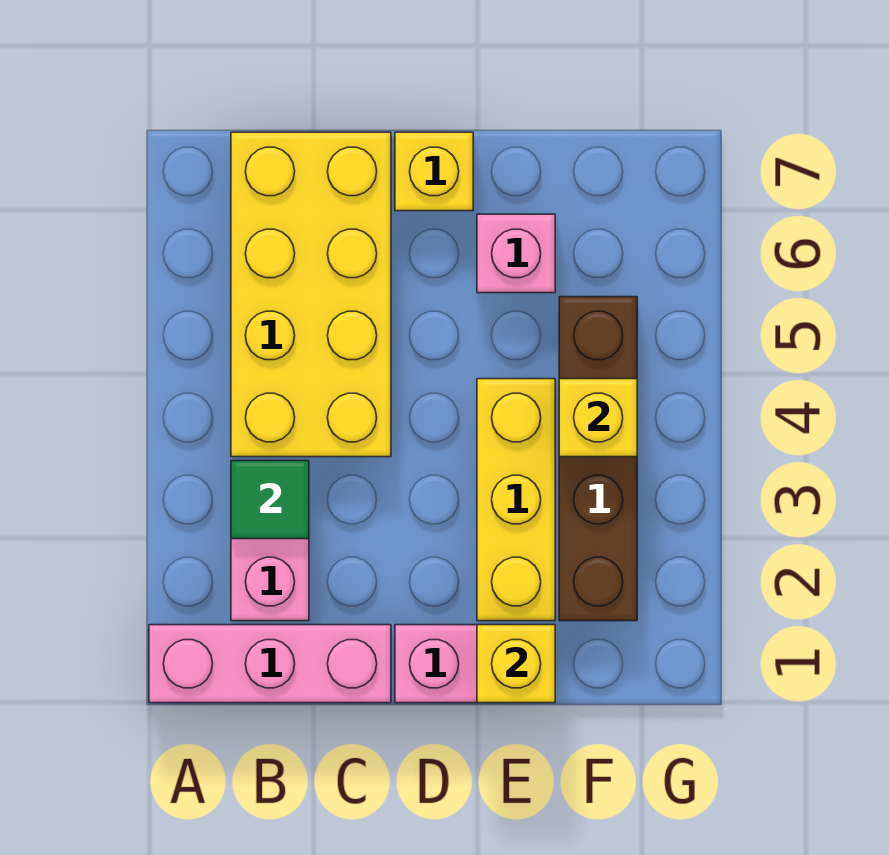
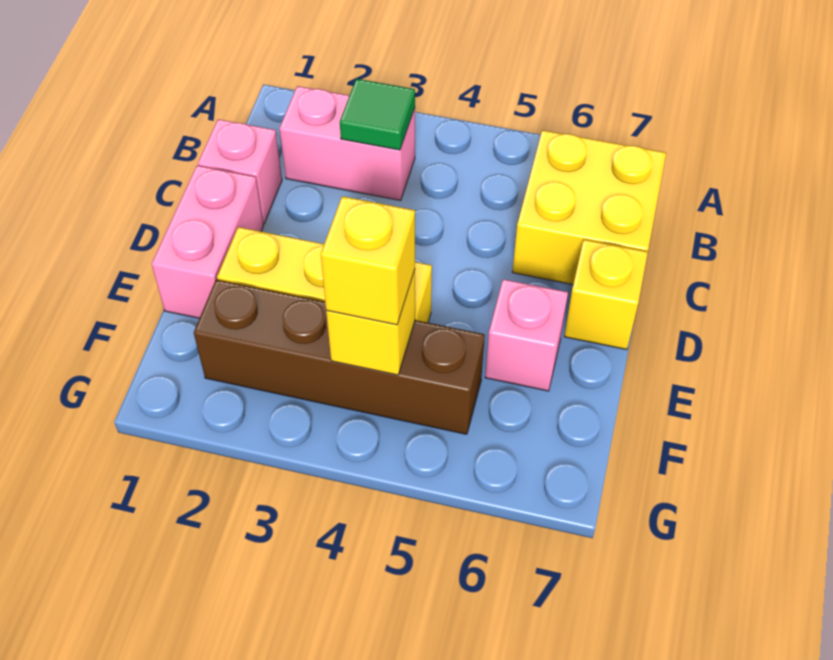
pink brick A1:C1 level 1 -> pink brick C1 level 1
yellow brick B4:C7 level 1 -> yellow brick B6:C7 level 1
yellow brick E1 level 2 -> yellow brick F4 level 3

